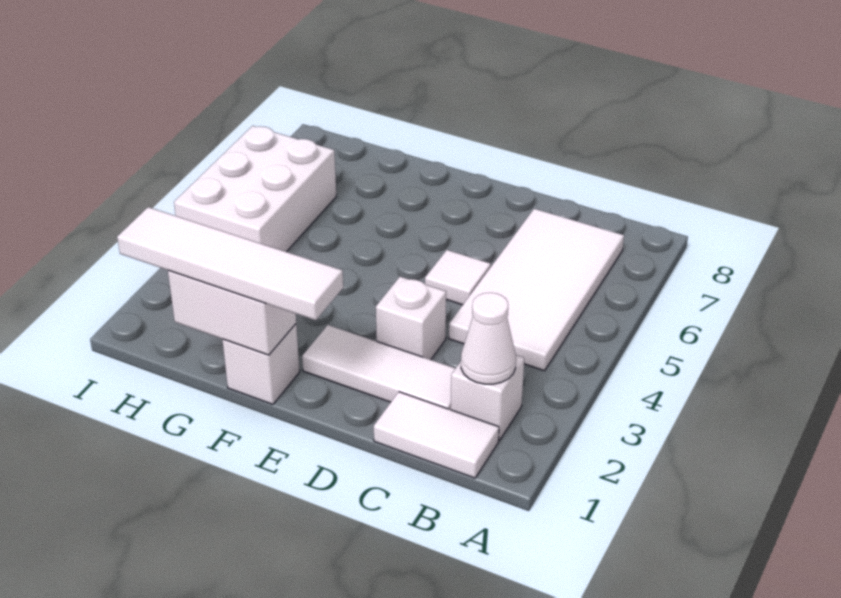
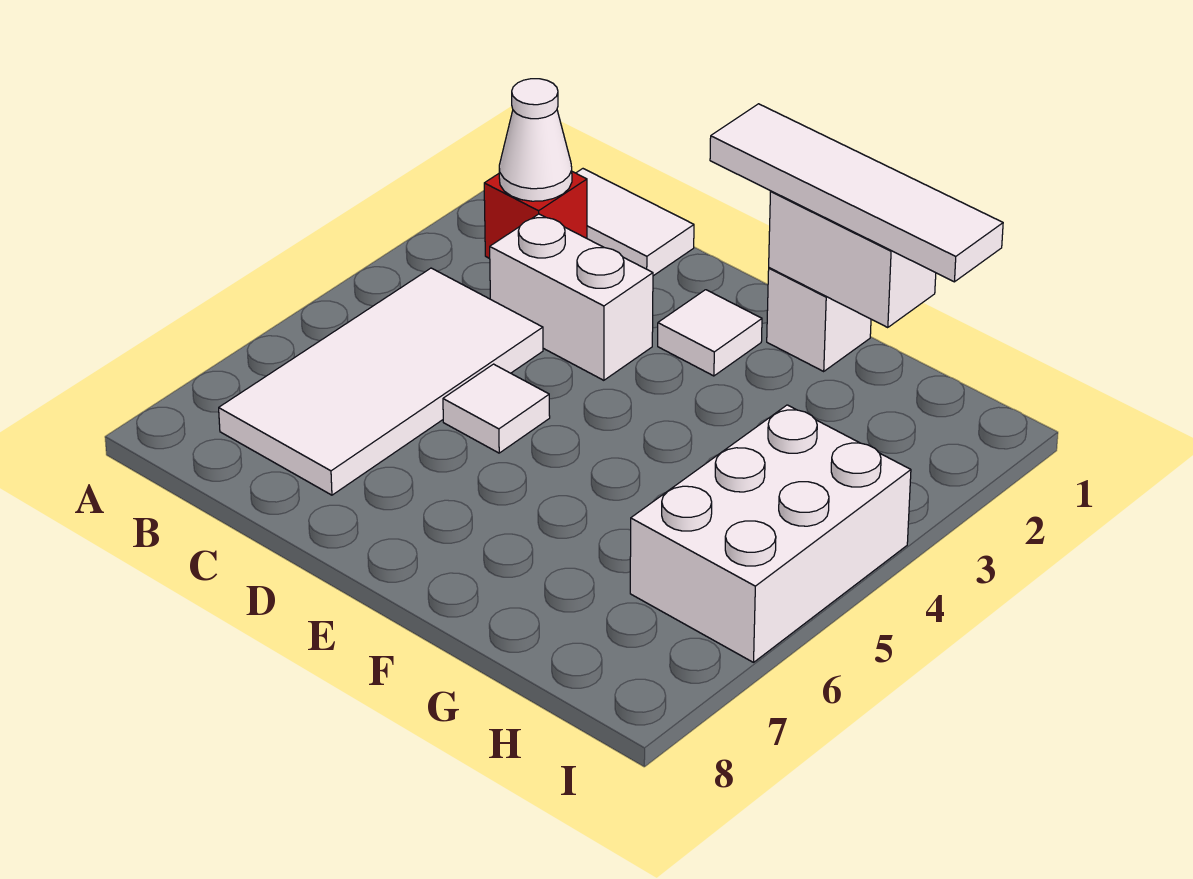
white brick B2 level 1 -> red brick B2 level 1
white tile C2:E2 level 1 -> white tile E2 level 1
white brick D3 level 1 -> white brick C3:D3 level 1

